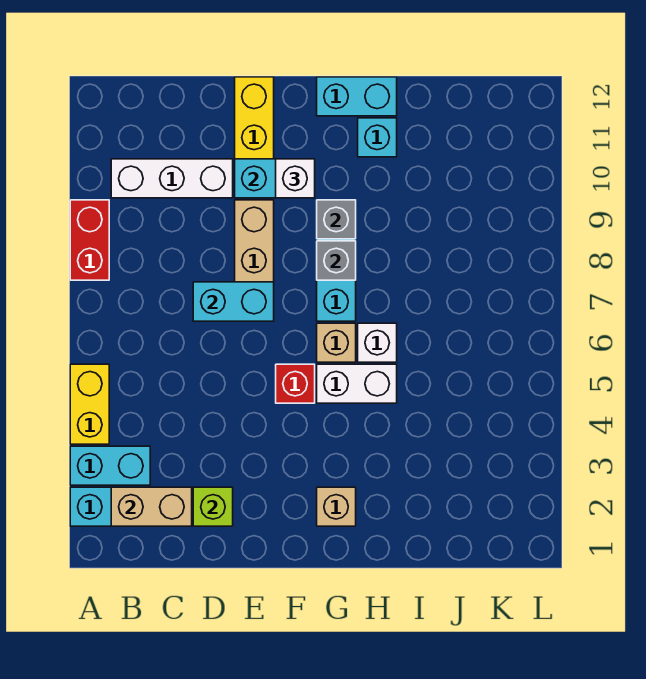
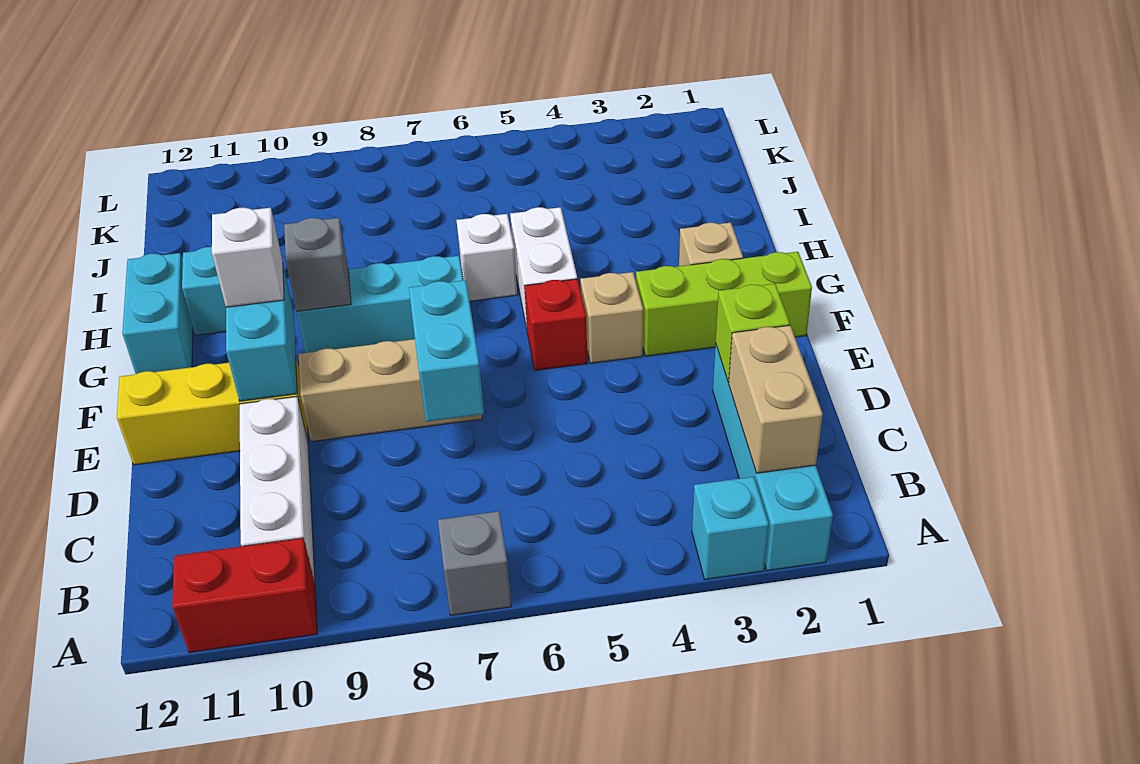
cyan brick A3:B3 level 1 -> cyan brick A3 level 1
yellow brick A4:A5 level 1 -> none
red brick A8:A9 level 1 -> red brick A10:A11 level 1
none -> lime brick F1:F3 level 1
tan brick G6 level 1 -> tan brick F4 level 1
grey brick G8 level 2 -> grey brick A7 level 1

